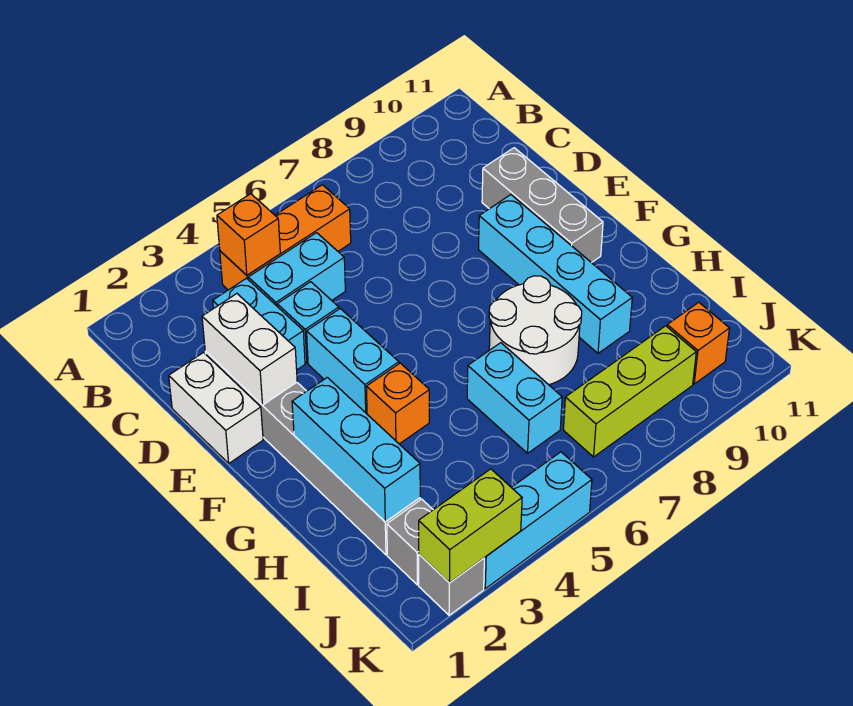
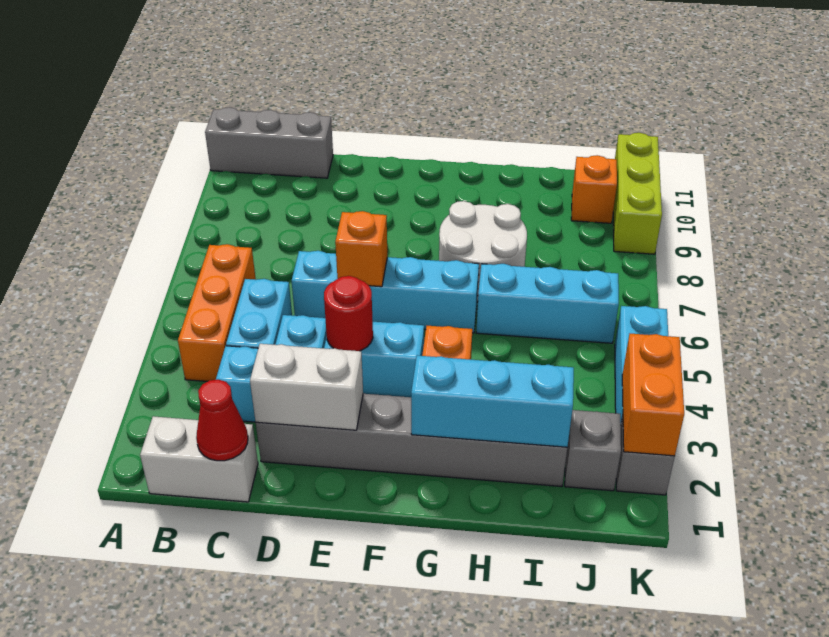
orange brick B4 level 2 -> orange brick E6 level 2
none -> red cone C1 level 2
white brick D1:E1 level 1 -> white brick B1:C1 level 1
grey brick D10:F10 level 1 -> grey brick A11:C11 level 1
none -> red round brick E4 level 2
cyan brick E9:H9 level 1 -> cyan brick D6:G6 level 1
cyan brick H6:I6 level 1 -> cyan brick H6:J6 level 1
lime brick J7:J9 level 1 -> lime brick K9:K11 level 1
lime brick K2:K3 level 2 -> orange brick K2:K3 level 2

